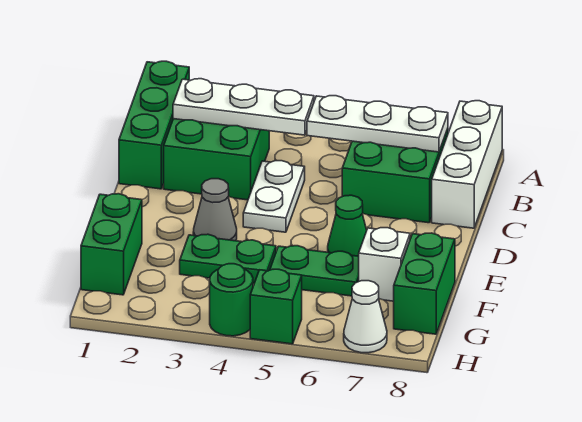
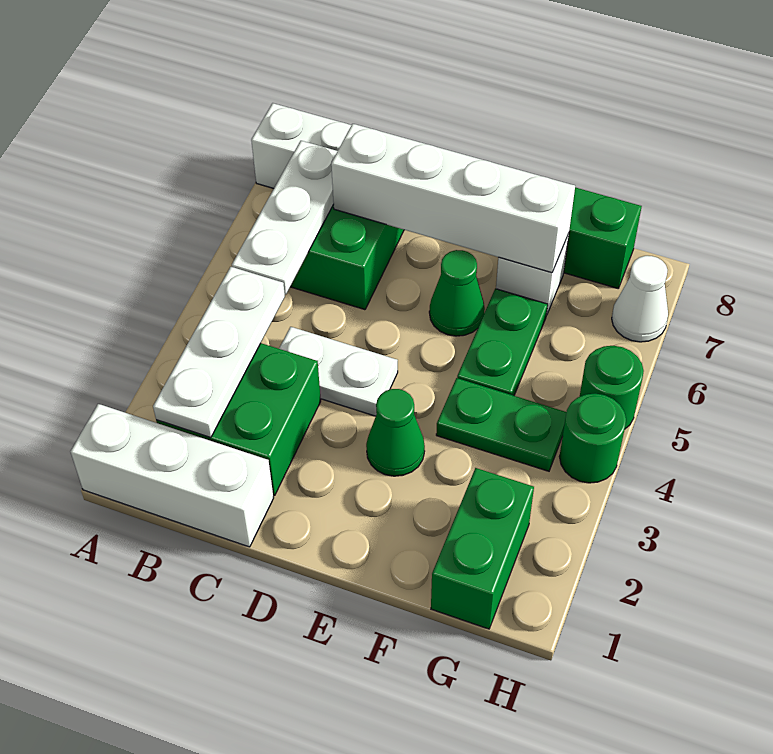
green brick A1:C1 level 1 -> white brick A1:C1 level 1
none -> white brick C7:F7 level 2
grey cone E3 level 1 -> green cone E3 level 1
green brick F1:G1 level 1 -> green brick G1:G2 level 1
green plate F3:F4 level 1 -> green plate F4:G4 level 1
green brick H5 level 1 -> green round brick H5 level 1

